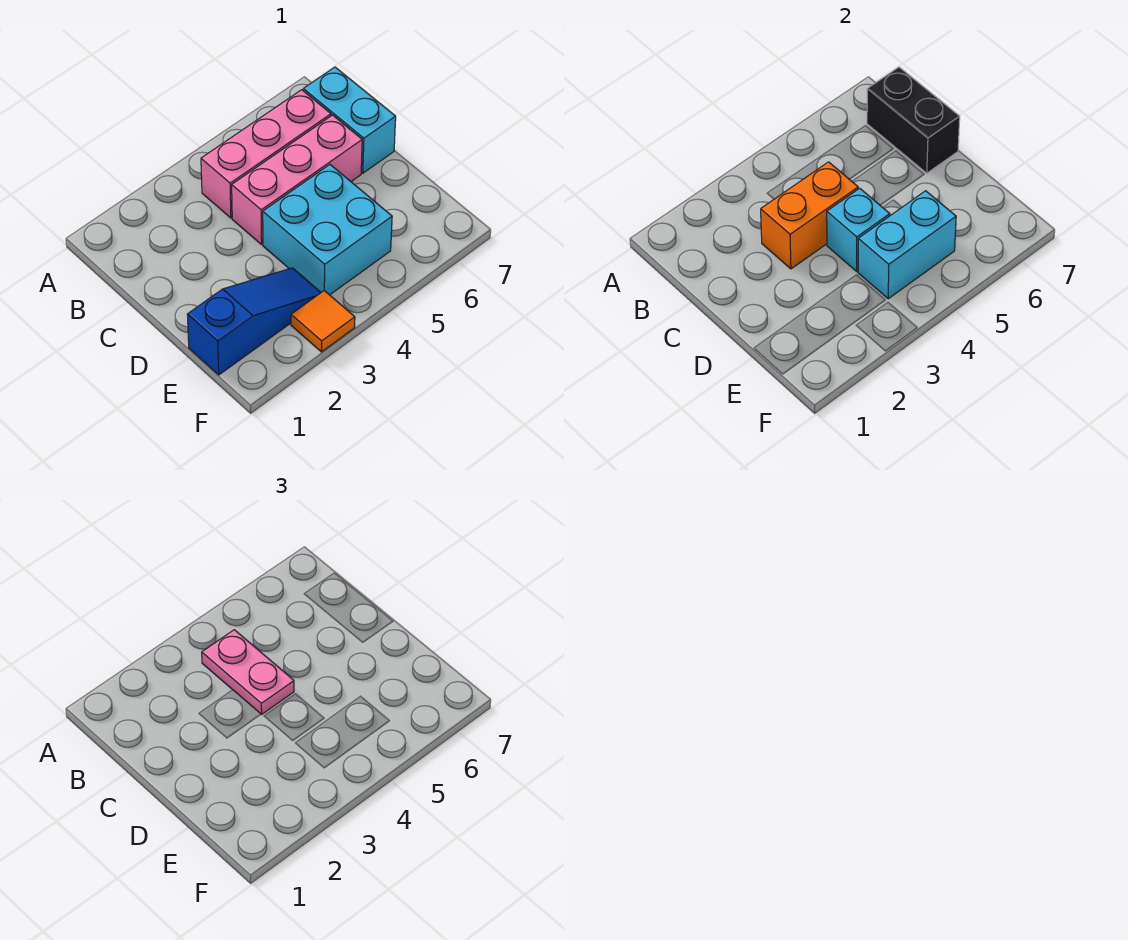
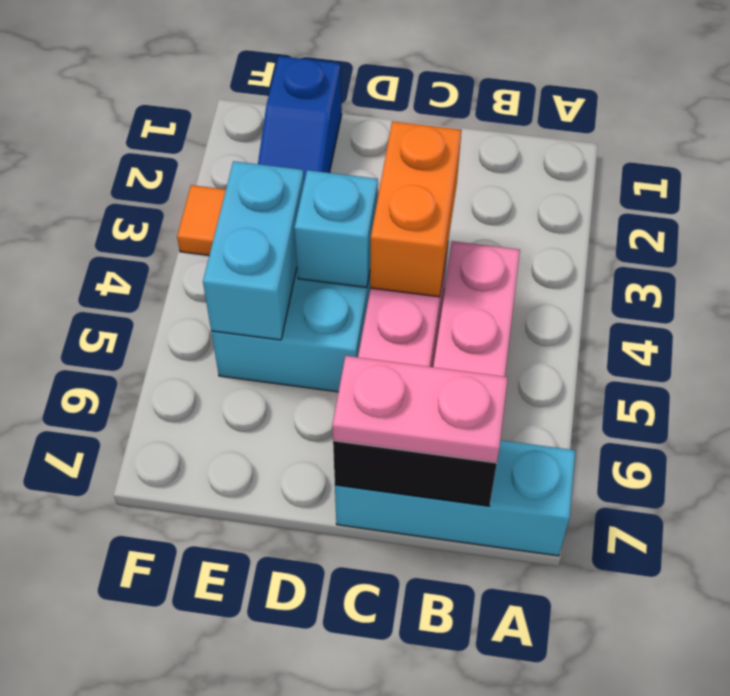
pink plate B4:C4 level 3 -> pink plate B7:C7 level 3
cyan brick B7:C7 level 1 -> cyan brick A7:C7 level 1

